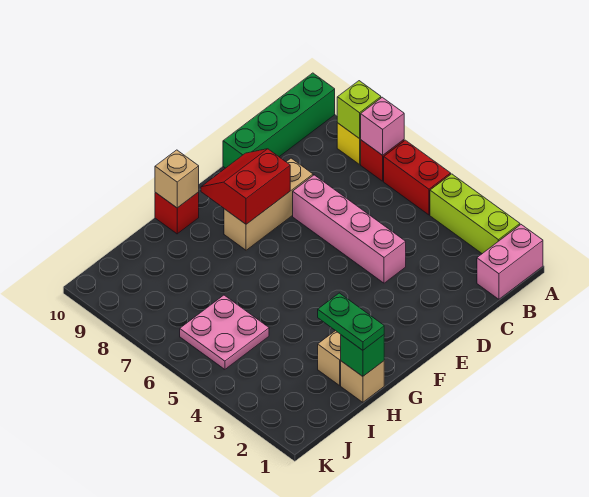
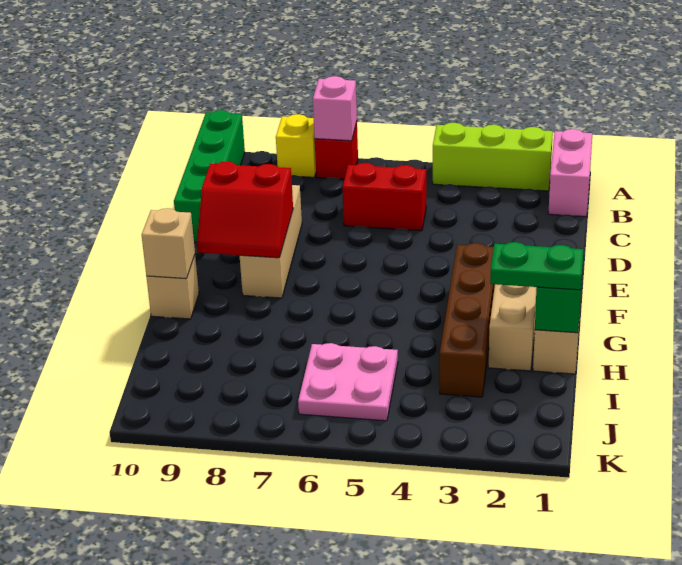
red brick A5:A6 level 1 -> red brick C5:C6 level 1
lime brick A8 level 2 -> none
pink brick D4:D7 level 1 -> none
red slope E8:F9 level 2 top 8 -> red slope E8:F9 level 2 top E
none -> brown brick F3:I3 level 1
red brick G10 level 1 -> tan brick G10 level 1

